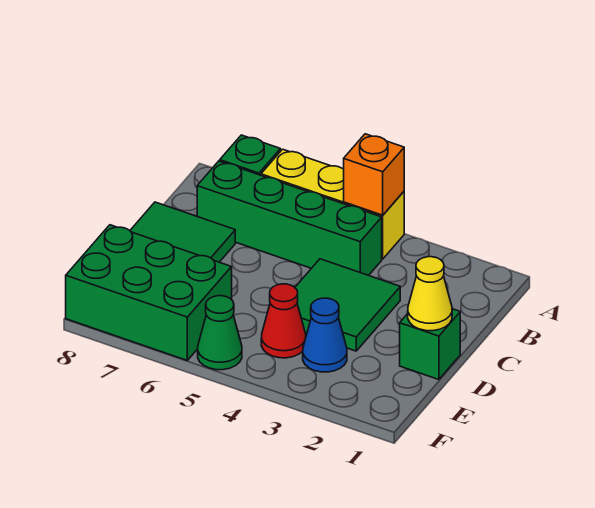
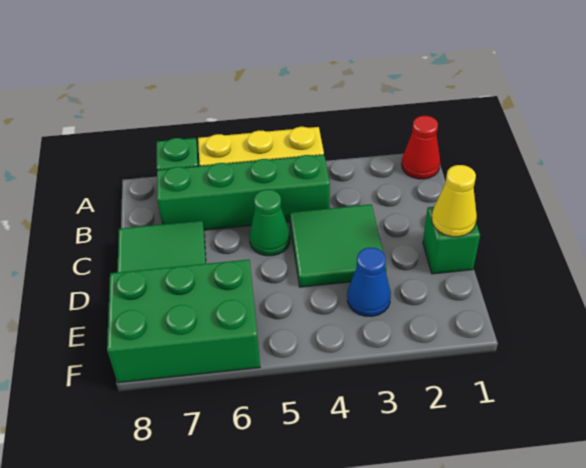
orange brick A4 level 2 -> none
red cone E4 level 1 -> red cone A1 level 1
green cone F5 level 1 -> green cone C5 level 1

